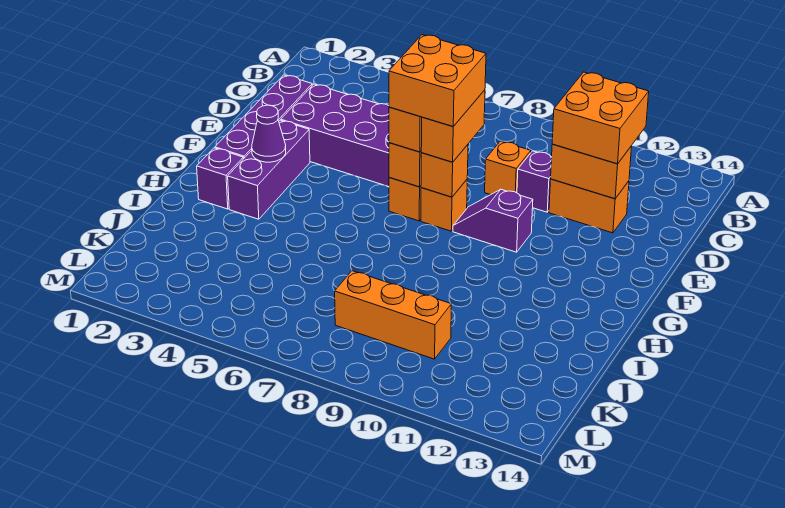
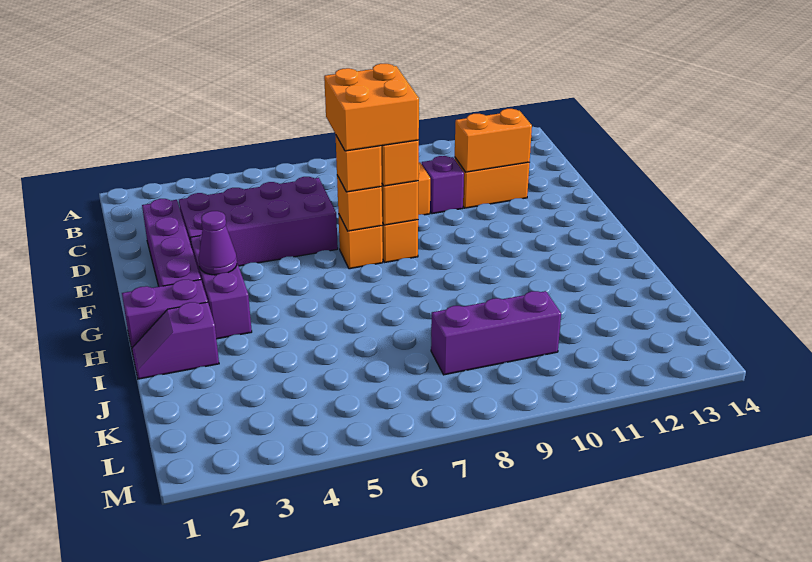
orange brick C11:D12 level 3 -> none
purple slope F9:F10 level 1 top 10 -> purple slope I1:I2 level 1 top 2
purple brick H2 level 1 -> purple brick H1:H2 level 1
orange brick K8:K10 level 1 -> purple brick K8:K10 level 1

